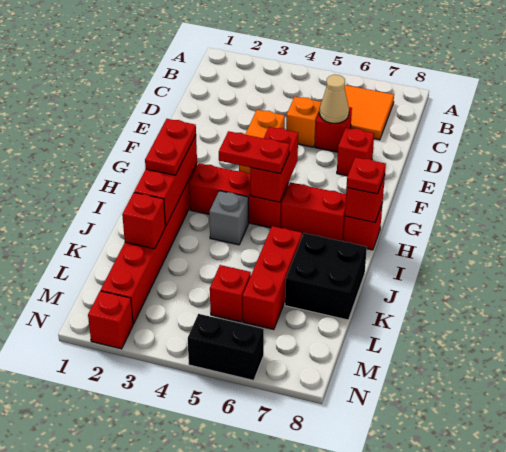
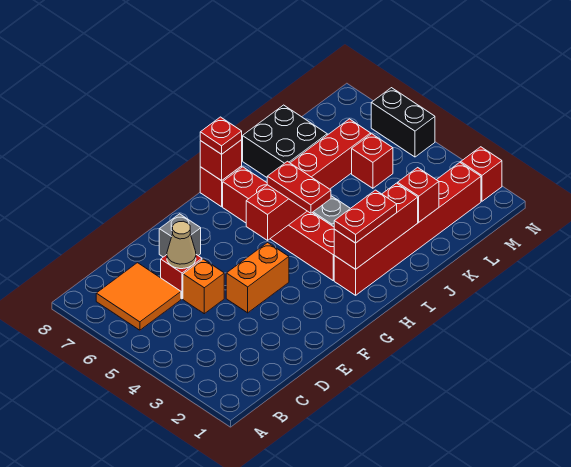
red brick E7 level 1 -> grey brick E7 level 1

